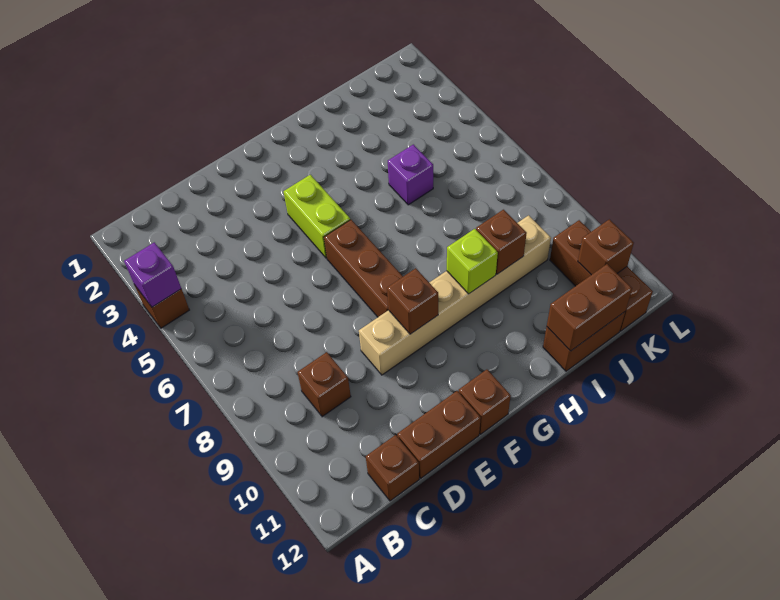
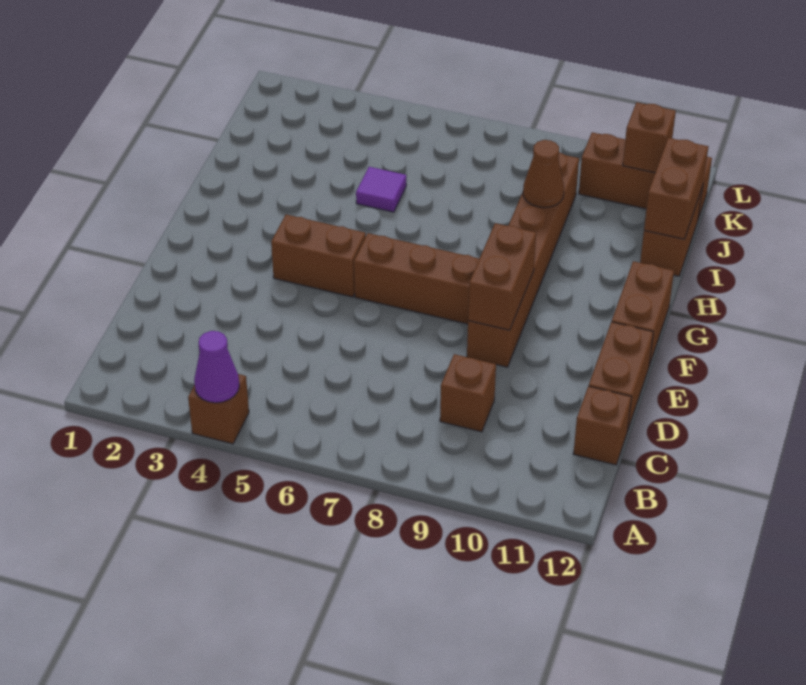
purple brick A4 level 2 -> purple cone A4 level 2
tan brick E9:J9 level 1 -> brown brick E9:J9 level 1
lime brick F4:F5 level 1 -> brown brick F4:F5 level 1
brown brick F9 level 2 -> brown brick E9:F9 level 2
brown brick F12 level 1 -> brown brick F12:G12 level 1
lime brick H9 level 2 -> none
purple brick I5 level 1 -> purple tile I5 level 1
brown brick I9 level 2 -> brown cone I9 level 2

